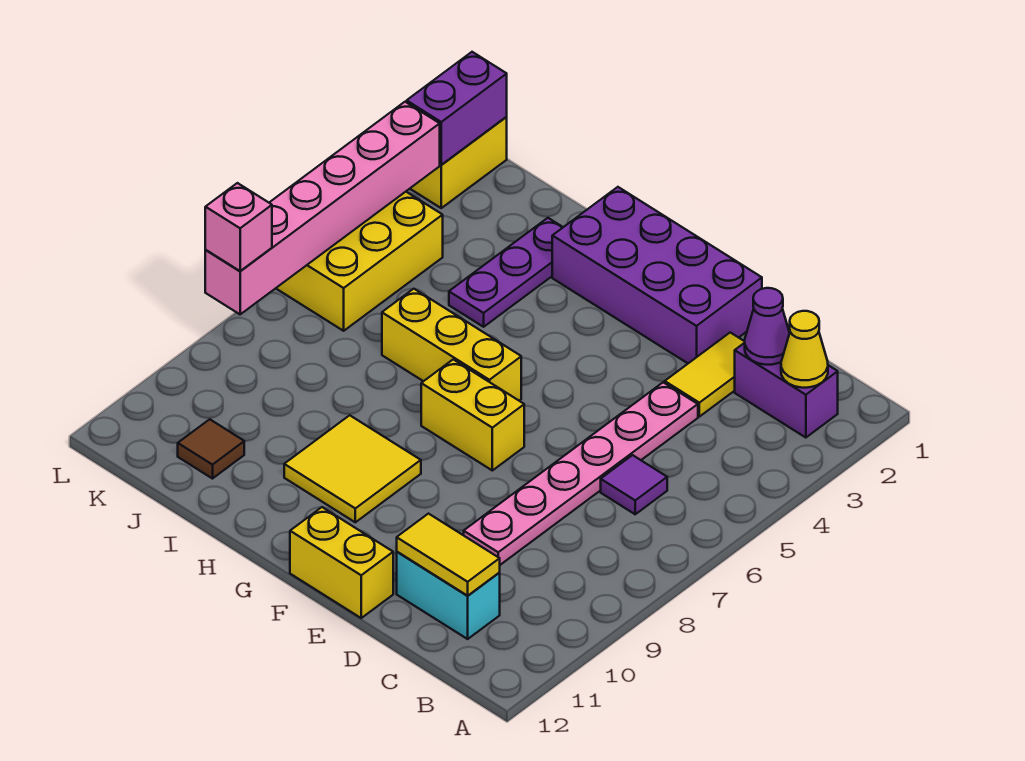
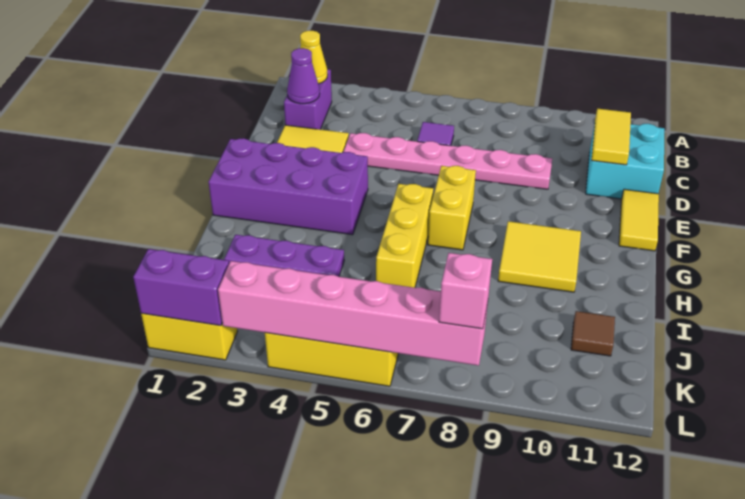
cyan brick C11:D11 level 1 -> cyan brick C11:D12 level 1
purple brick E1:H2 level 1 -> purple brick F1:G4 level 1
yellow brick E12:F12 level 1 -> yellow tile E12:F12 level 1

